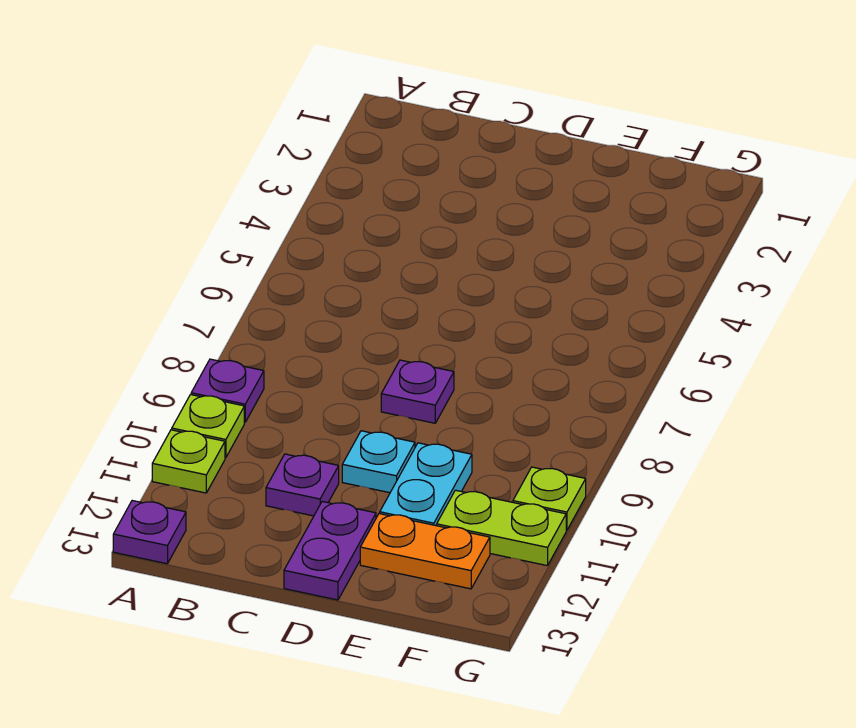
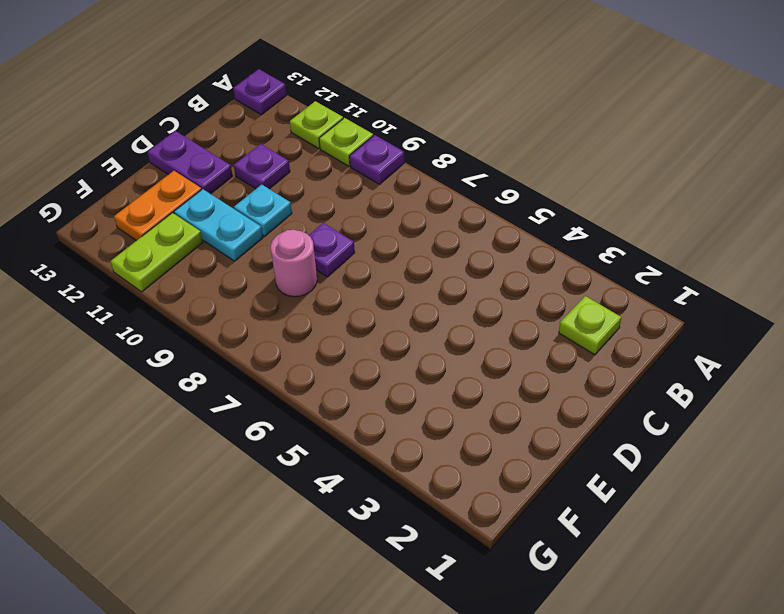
none -> pink round brick E8 level 1
lime plate G10 level 1 -> lime plate B2 level 1

